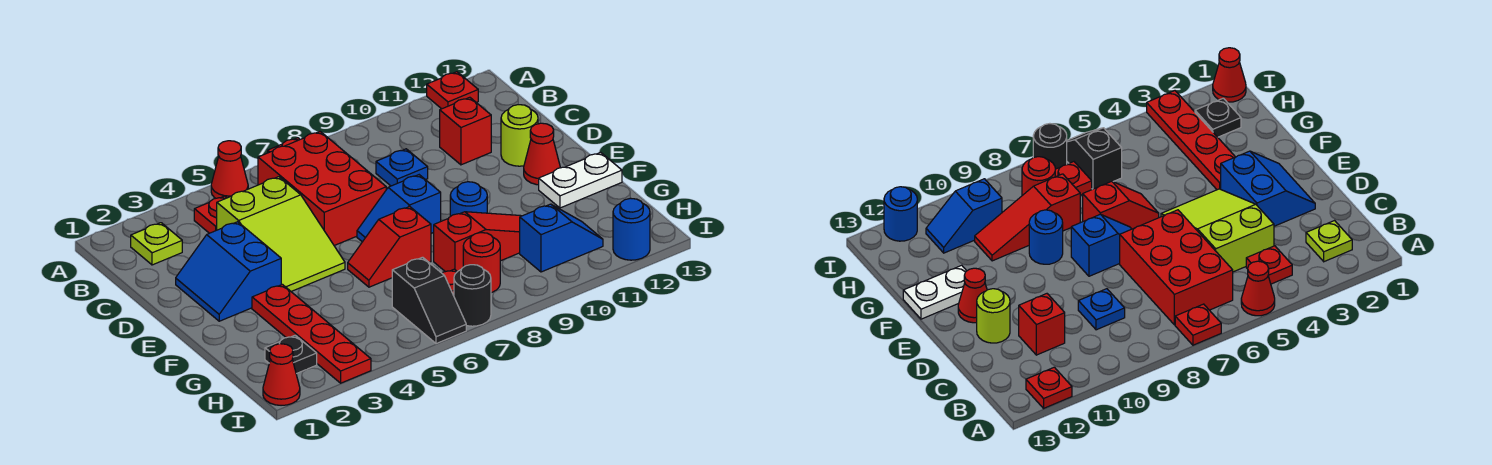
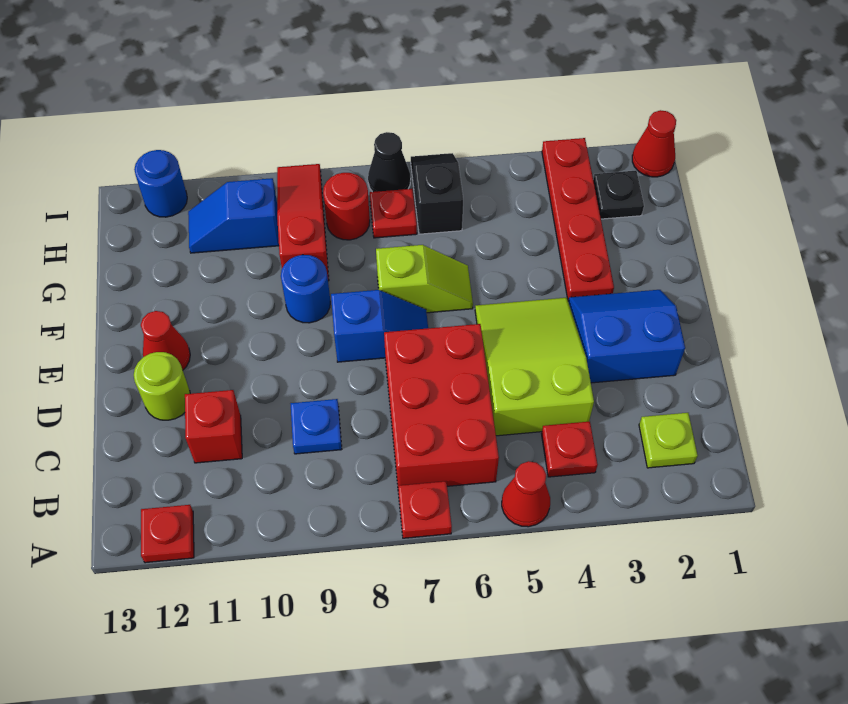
blue slope D2:E3 level 1 top 3 -> blue slope D2:E3 level 1 top D
red slope F6:F7 level 1 top 7 -> lime slope F6:F7 level 1 top 7
white plate F12:F13 level 1 -> none
red slope G8:G10 level 1 top 8 -> red slope G9:I9 level 1 top G
black round brick I7 level 1 -> black cone I7 level 1

